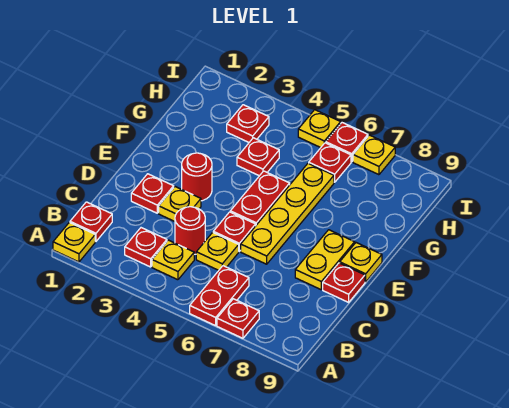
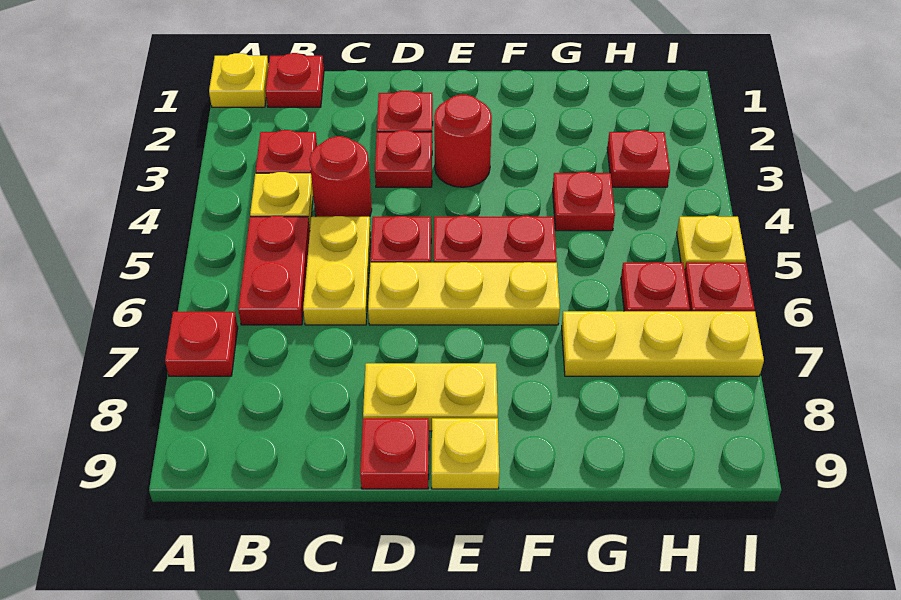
red plate A6:B6 level 1 -> red plate B5:B6 level 1
yellow plate C5 level 1 -> yellow plate C5:C6 level 1
yellow plate D3 level 1 -> red plate D3 level 1
yellow plate D6:G6 level 1 -> yellow plate D6:F6 level 1
yellow plate I7 level 1 -> yellow plate G7:I7 level 1

